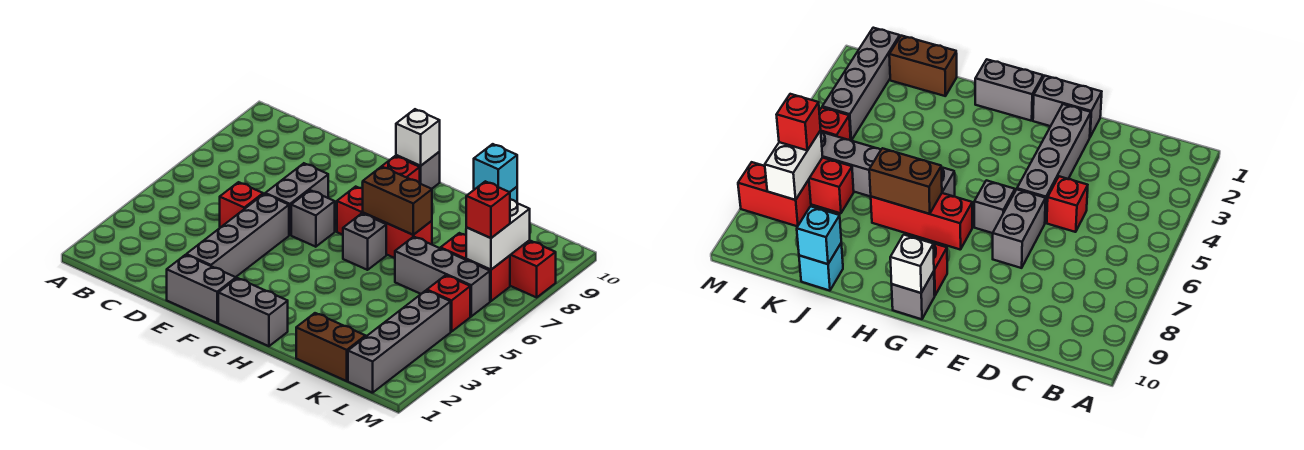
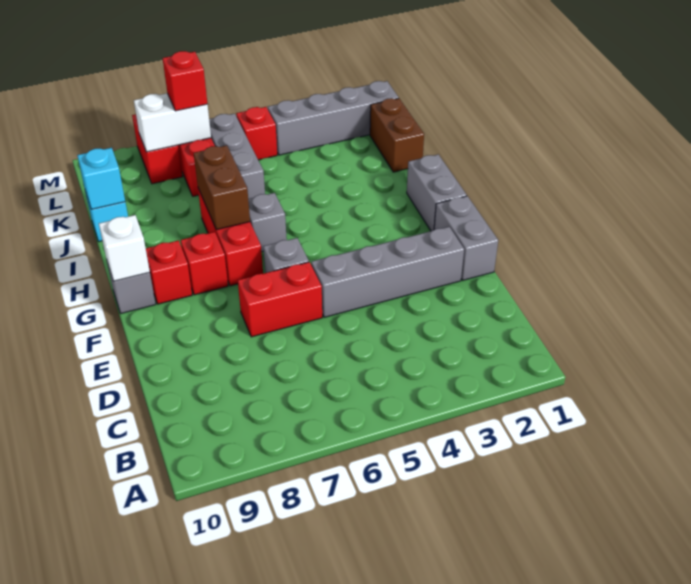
red brick D5 level 1 -> red brick G8 level 1
grey brick E6:E7 level 1 -> red brick E6:E7 level 1

